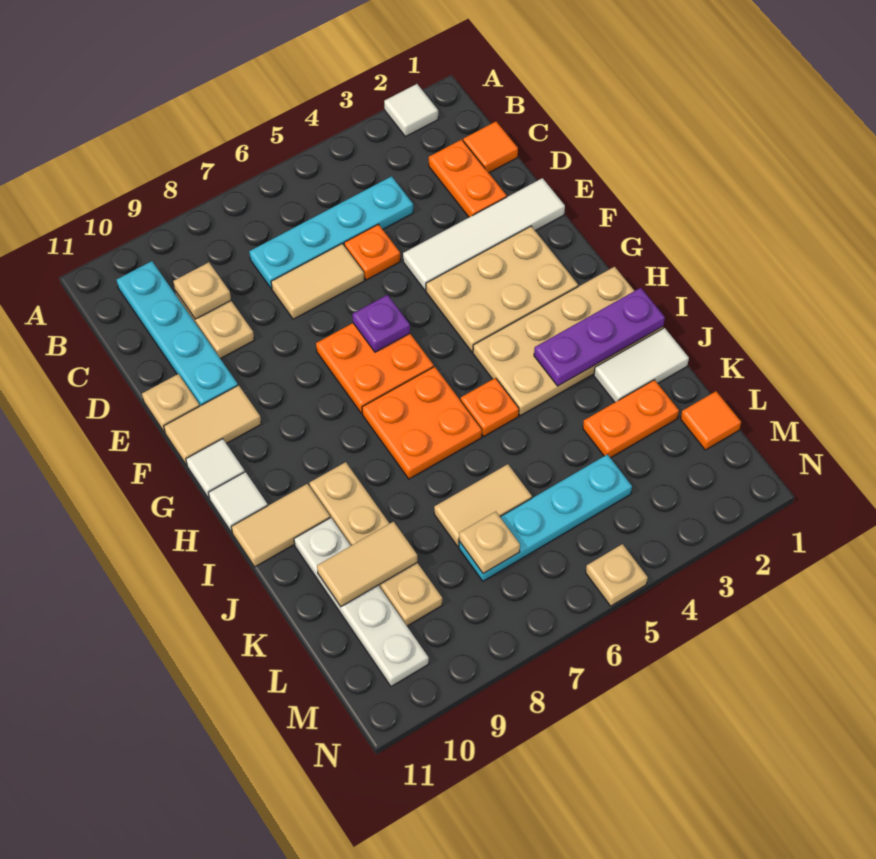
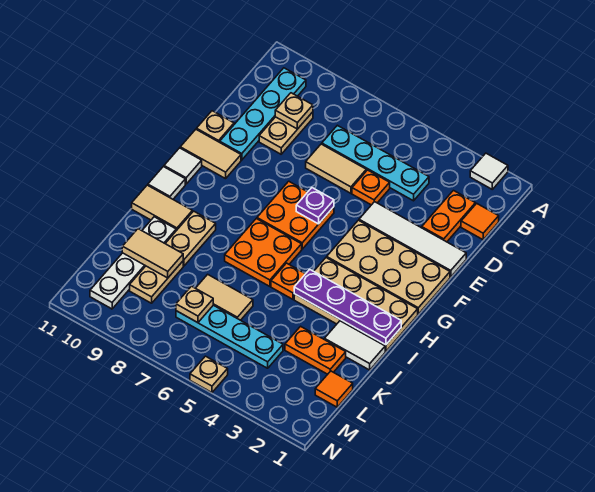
tan plate F2:G4 level 1 -> tan plate F1:G4 level 1
purple plate I1:I3 level 2 -> purple plate I1:I4 level 2

